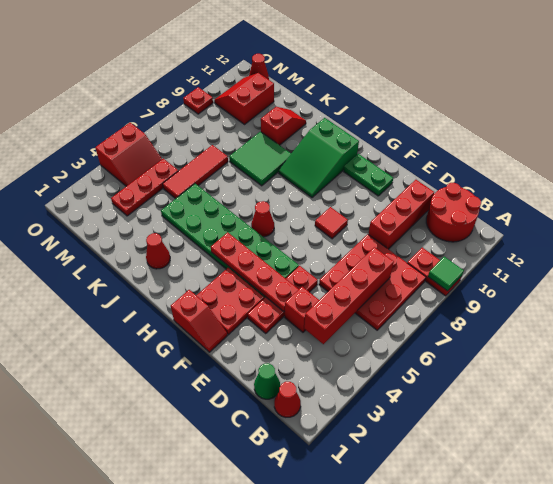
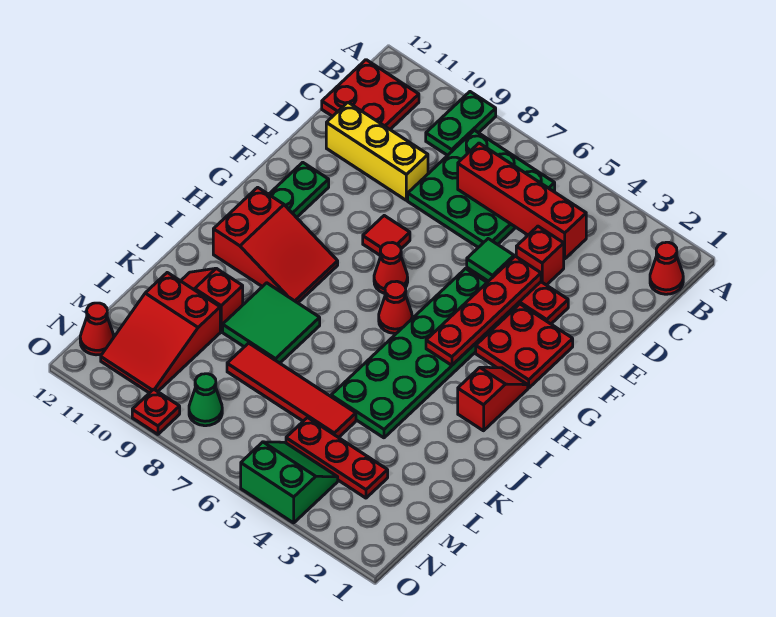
red plate A9:B9 level 1 -> green plate A9:B9 level 1
green tile A9 level 2 -> green tile E5 level 2
red plate B6:D8 level 1 -> green plate B6:D8 level 1
red round brick B11:C12 level 1 -> red plate B11:C12 level 1
green cone C1 level 1 -> green cone N8 level 1
red brick D9:D11 level 1 -> yellow brick D9:D11 level 1
red slope F1:G1 level 1 top G -> red slope H2:I2 level 1 top I
green slope H9:I11 level 1 top 11 -> red slope H9:I11 level 1 top 11
red cone J2 level 1 -> red cone G7 level 1
red tile L5:L7 level 1 -> red tile L5:L8 level 1
red slope M10:N11 level 1 top M -> red slope L10:N11 level 1 top L
red slope N4:O5 level 1 top O -> green slope N4:O5 level 1 top O

